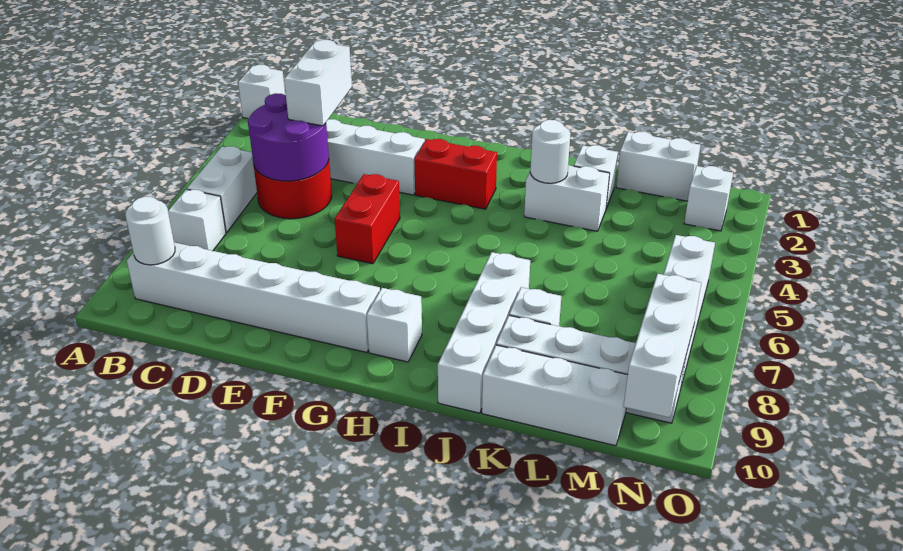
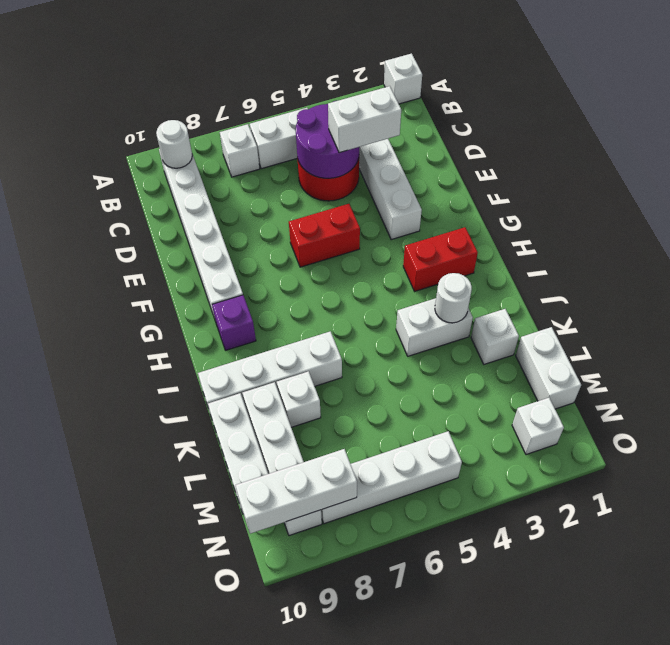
red brick G3:H3 level 1 -> red brick H2:H3 level 1
white brick H9 level 1 -> purple brick H9 level 1
white brick J3:K3 level 1 -> white brick J3:J4 level 1

